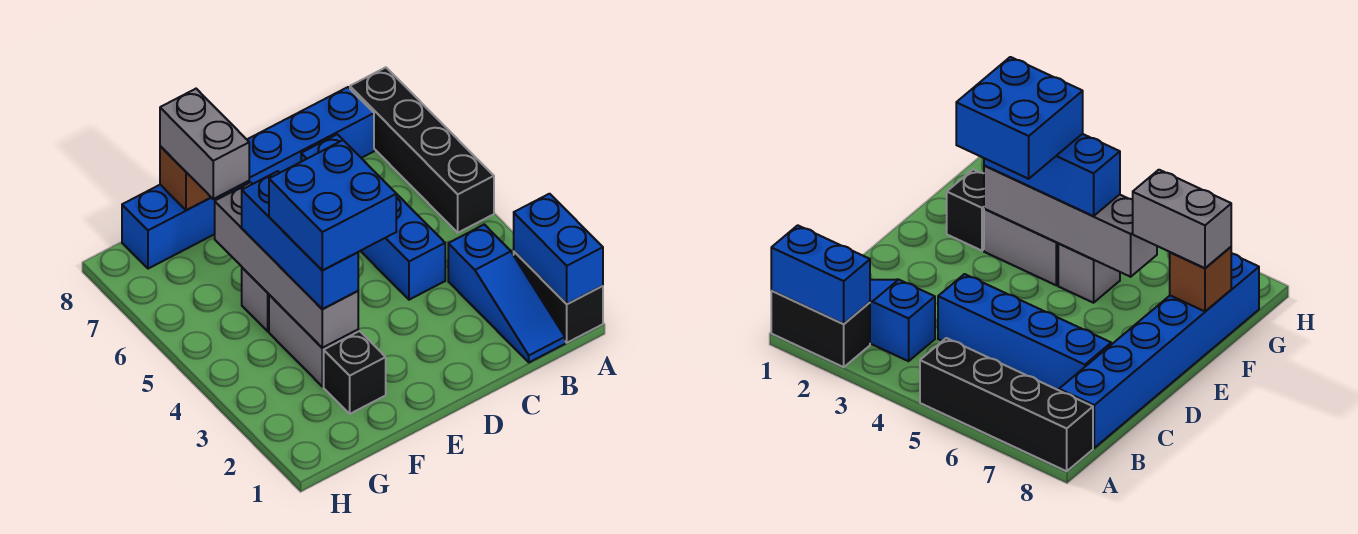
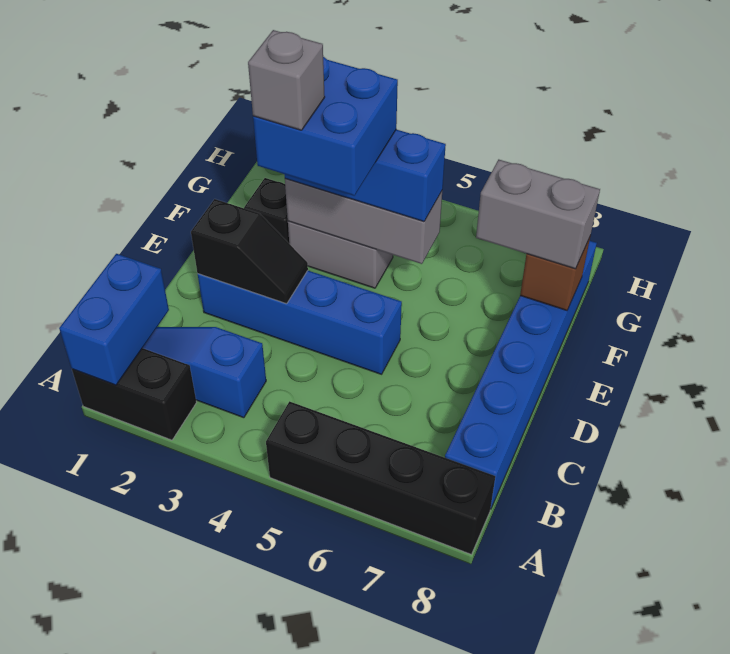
blue brick A1:A2 level 2 -> blue brick A1:B1 level 2
blue brick C4:C7 level 1 -> blue brick D2:D5 level 1
none -> black slope D2:D3 level 2 top 2
grey brick F3:F6 level 2 -> grey brick F3:F5 level 2
grey brick F5 level 1 -> grey brick E3 level 5

